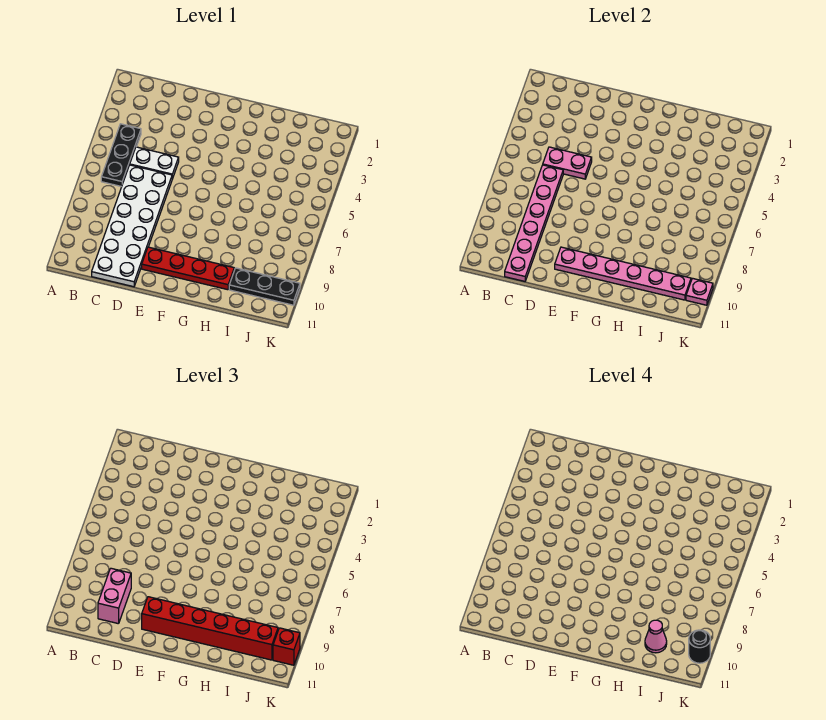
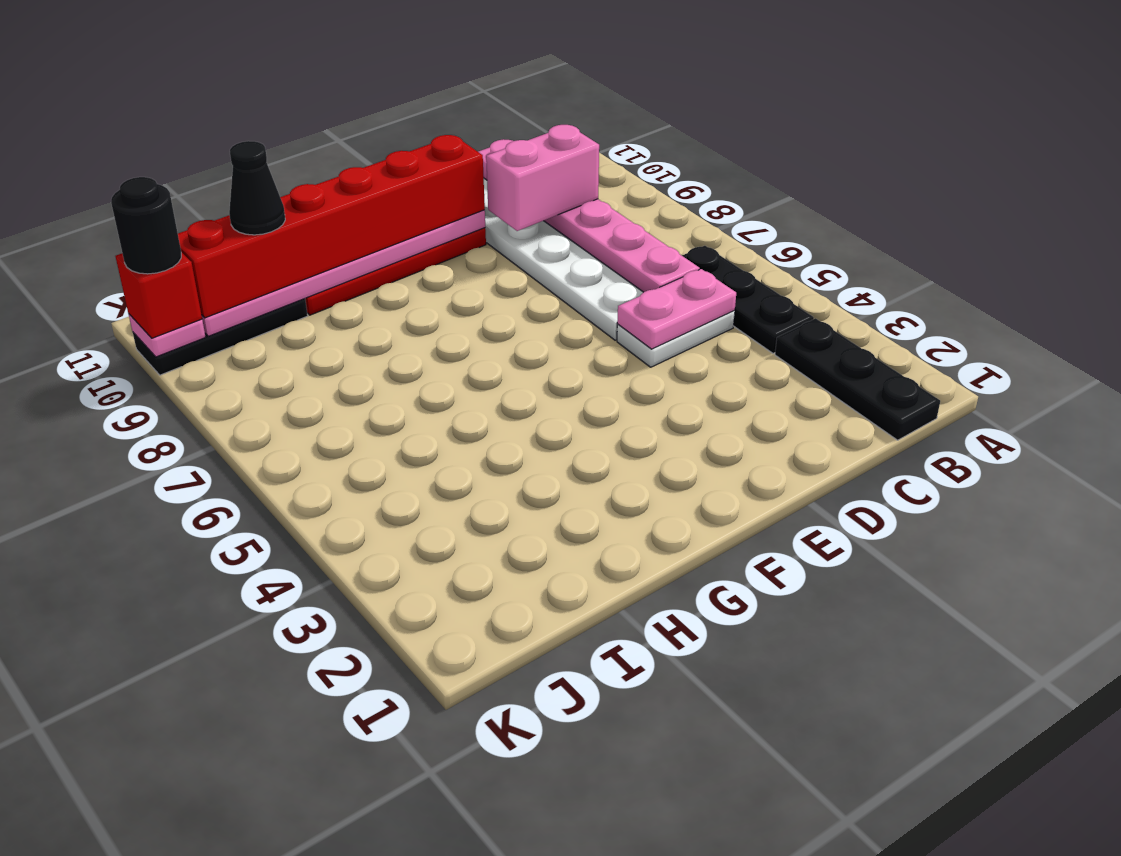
none -> black plate B1:B3 level 1
pink brick C9:C10 level 3 -> pink brick C9:D9 level 3
pink cone I10 level 4 -> black cone I10 level 4

